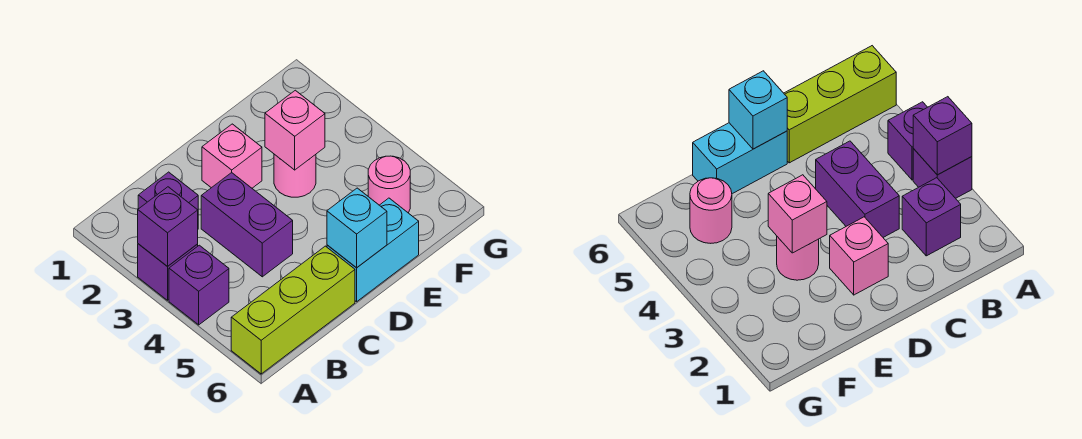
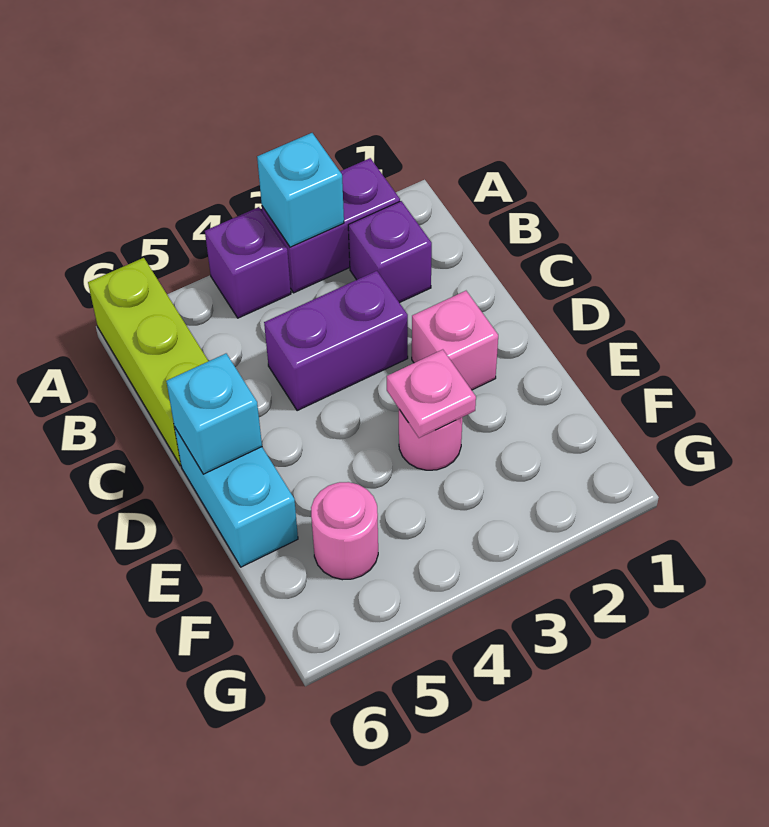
purple brick A3 level 1 -> purple brick A2:A3 level 1
purple brick A3 level 2 -> cyan brick A3 level 2
pink brick E3 level 2 -> pink plate E3 level 2

